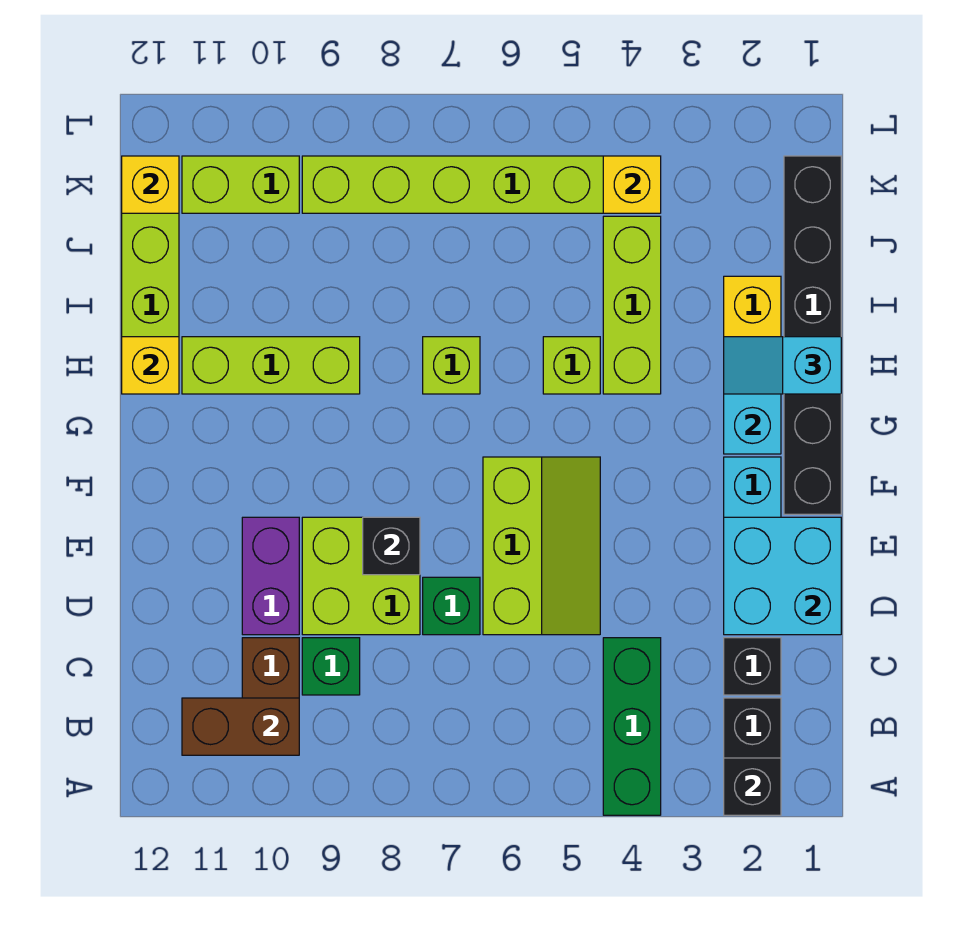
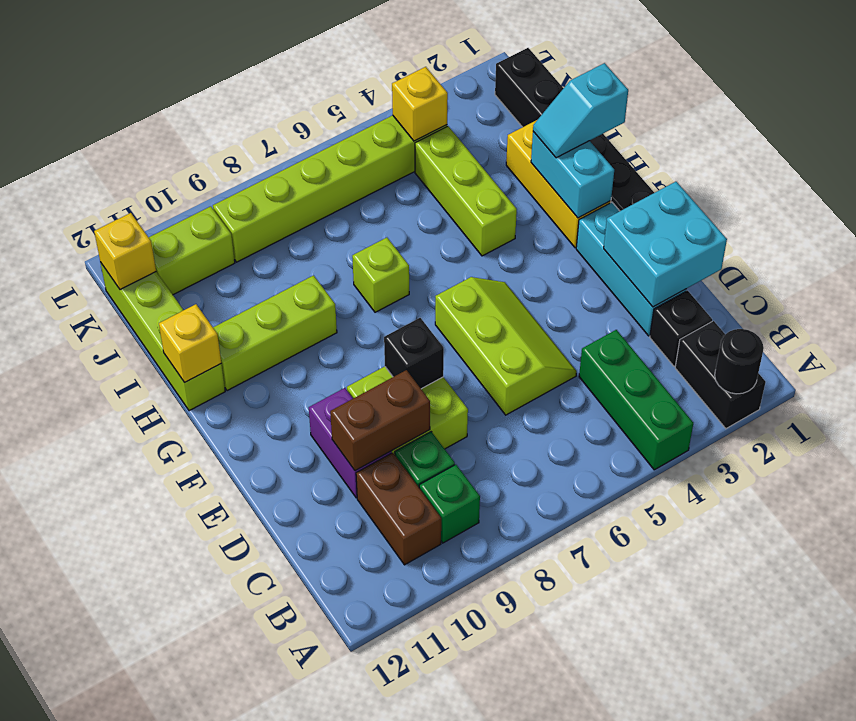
black brick A2 level 2 -> black round brick A2 level 2
brown brick B10:B11 level 2 -> brown brick D9:D10 level 2
green brick D7 level 1 -> green brick B9 level 1
lime brick H5 level 1 -> none

